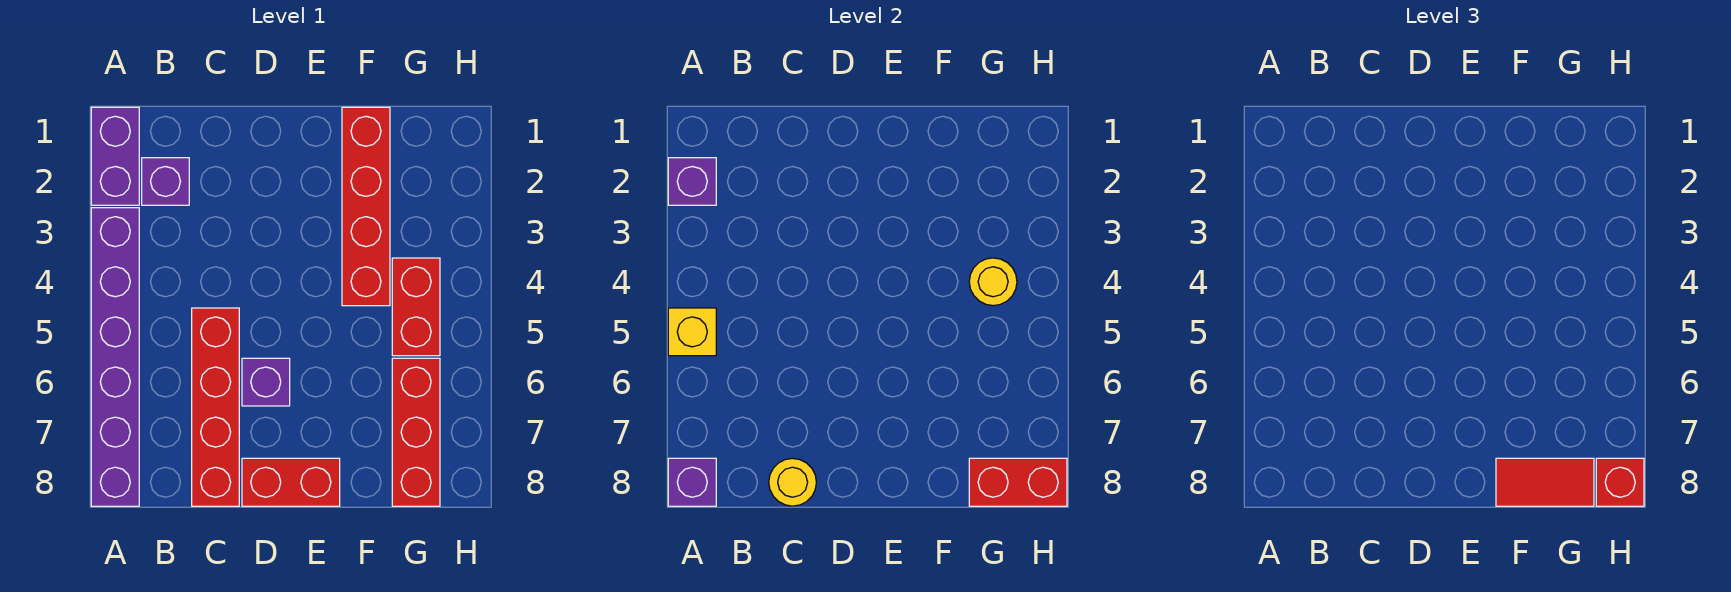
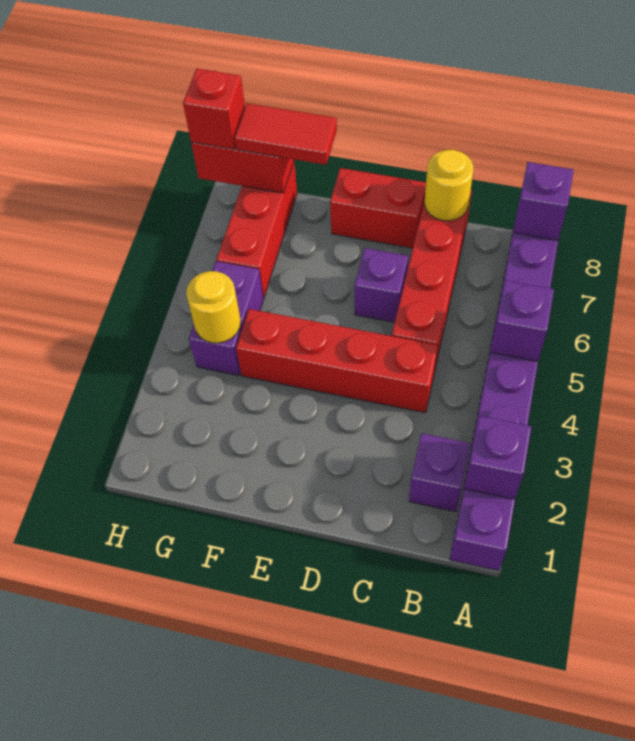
yellow brick A5 level 2 -> purple brick A5 level 2
red brick F1:F4 level 1 -> red brick C4:F4 level 1
red brick G4:G5 level 1 -> purple brick G4:G5 level 1

